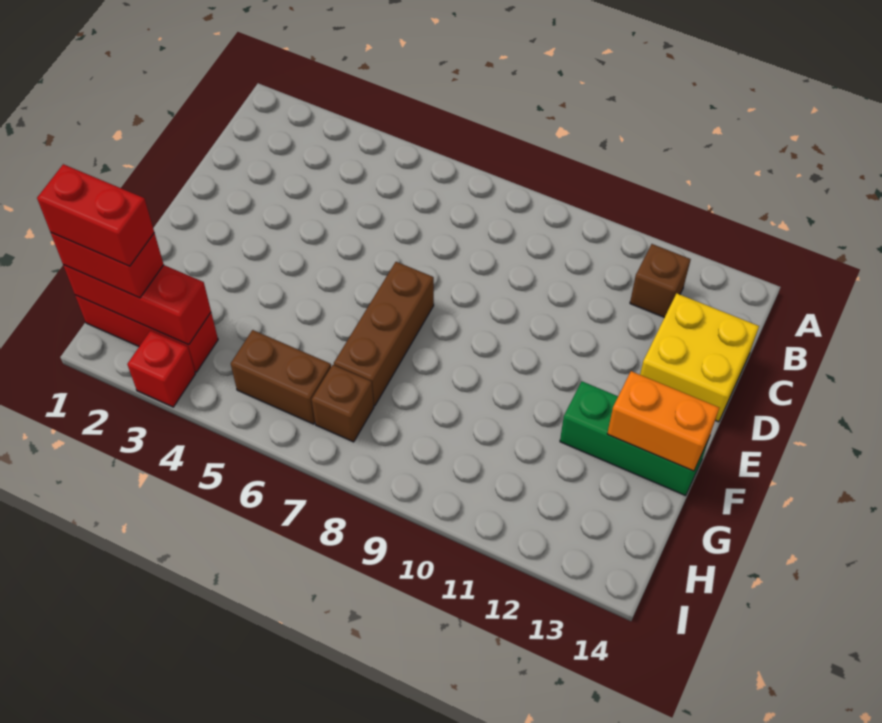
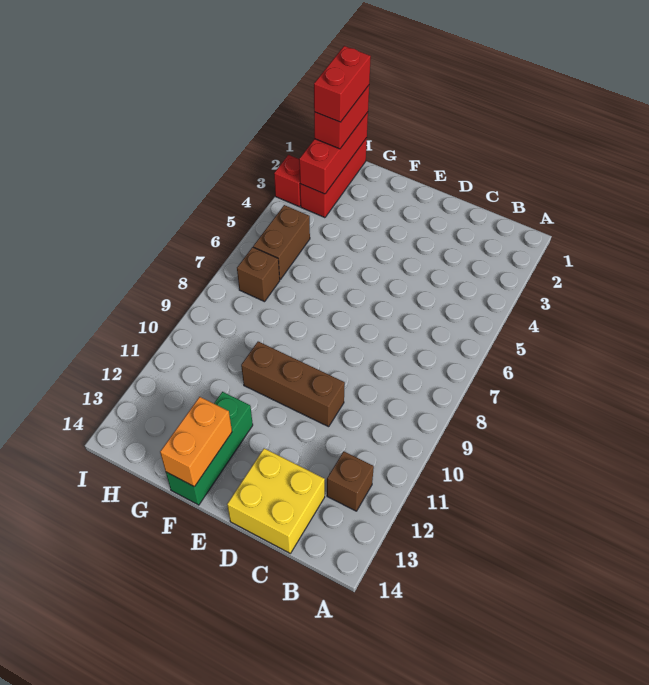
brown brick E7:G7 level 1 -> brown brick D10:F10 level 1

